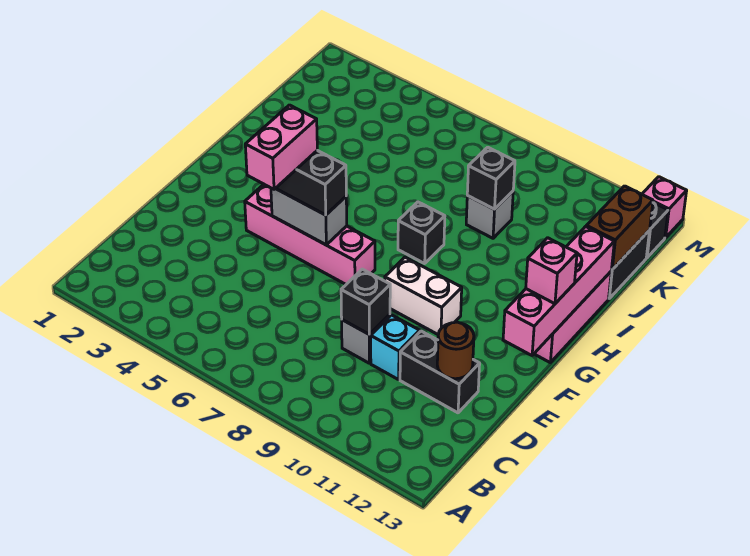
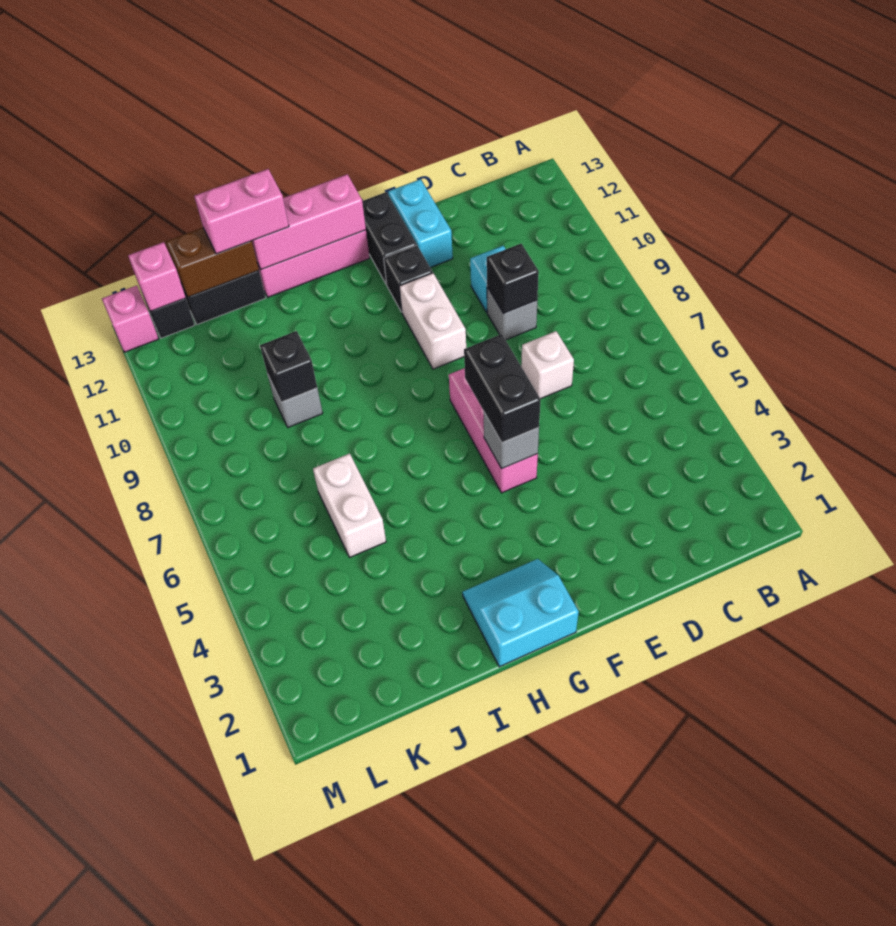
none -> white brick D7 level 1
black brick D11:D12 level 1 -> black brick F12:F13 level 1
brown round brick D12 level 2 -> none
pink brick E5:F5 level 4 -> pink brick I13:J13 level 3
none -> cyan brick E12:E13 level 1
pink brick F4:F7 level 1 -> pink brick F5:F7 level 1
grey brick F5:F6 level 2 -> grey brick F5 level 2
pink brick F13:I13 level 2 -> pink brick G13:I13 level 2
none -> cyan slope G1:H2 level 1 top 1
pink brick G13 level 3 -> pink brick L13 level 2
black brick H8 level 1 -> black brick F11 level 1
none -> white brick J5:J6 level 1

